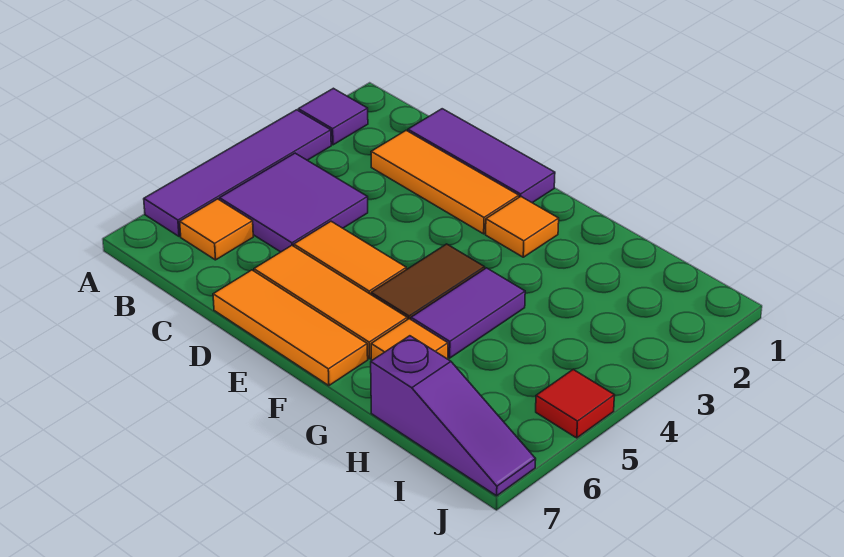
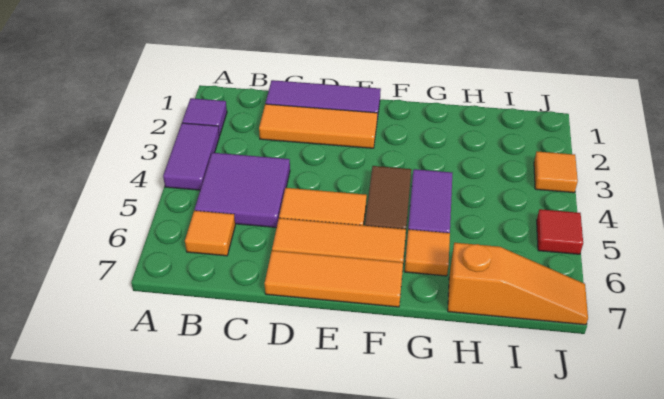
purple tile A3:A6 level 1 -> purple tile A3:A4 level 1
orange tile F2 level 1 -> orange tile J3 level 1
purple slope H7:J7 level 1 top H -> orange slope H7:J7 level 1 top H

